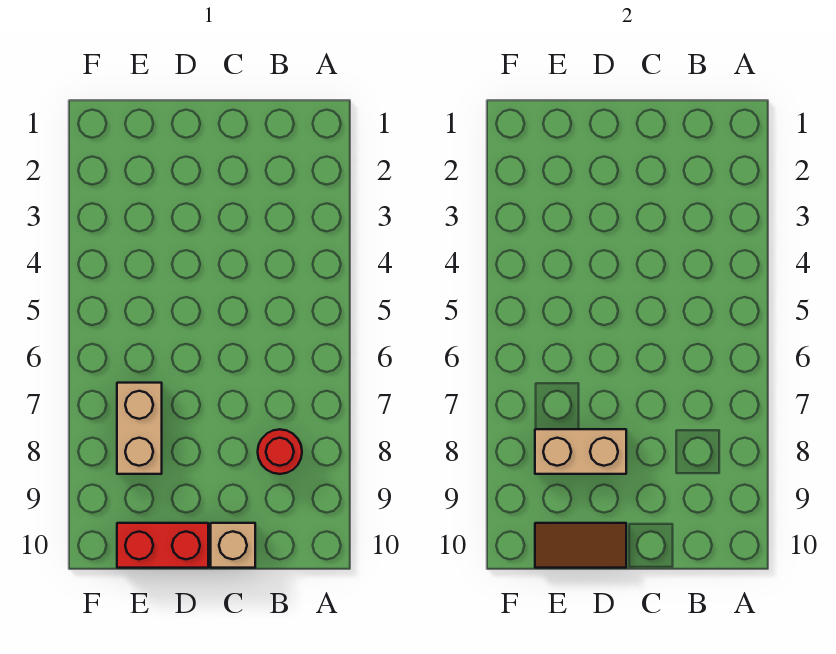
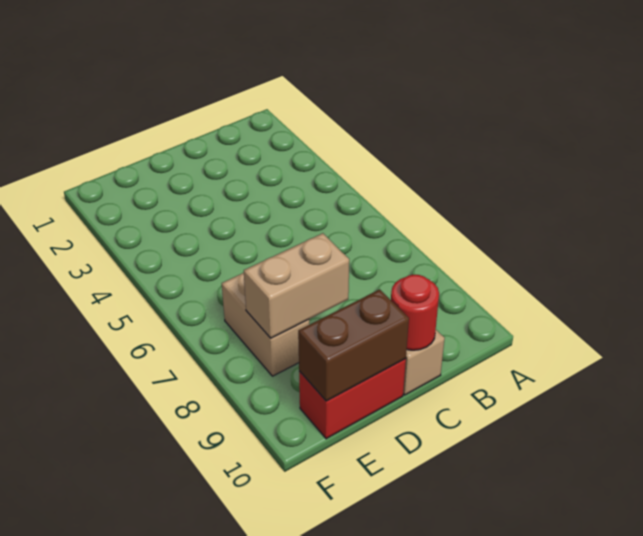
red round brick B8 level 1 -> red round brick C10 level 2
brown tile D10:E10 level 2 -> brown brick D10:E10 level 2

